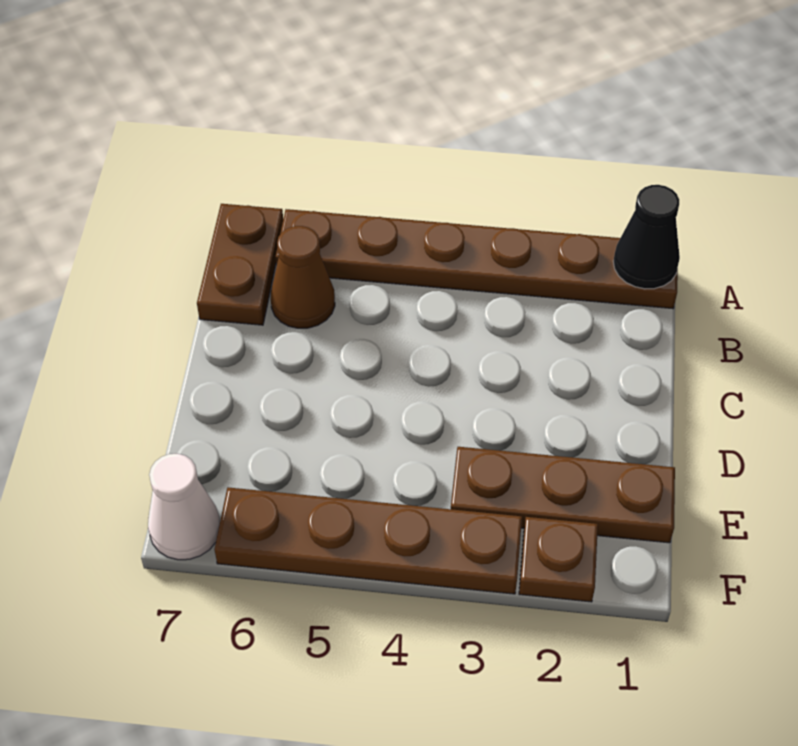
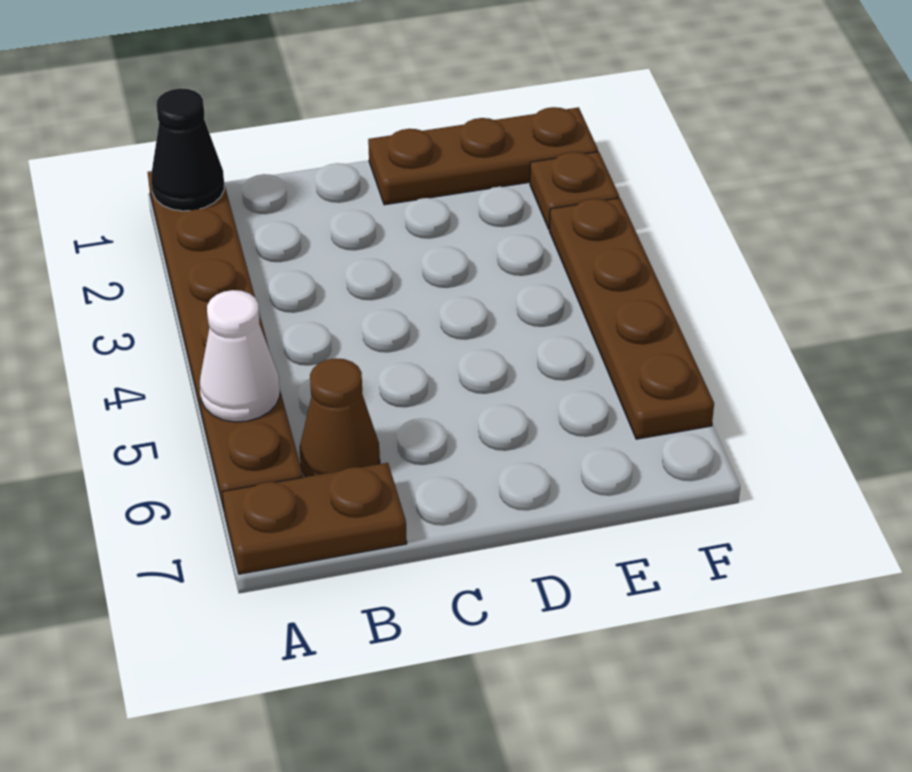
brown plate E1:E3 level 1 -> brown plate D1:F1 level 1
white cone F7 level 1 -> white cone A5 level 2

